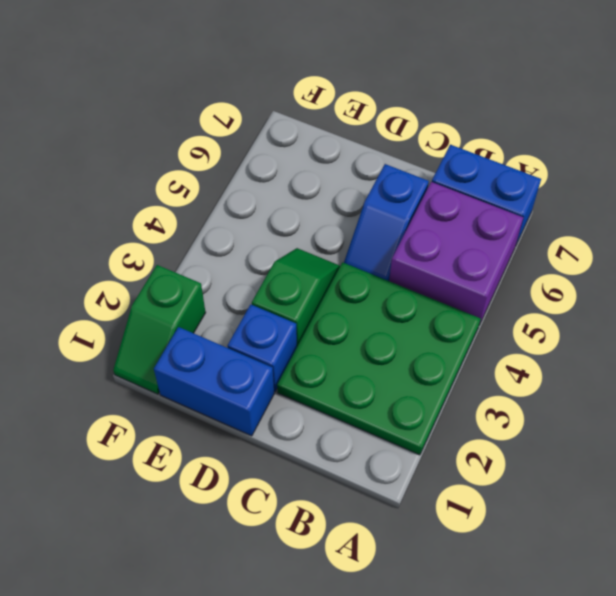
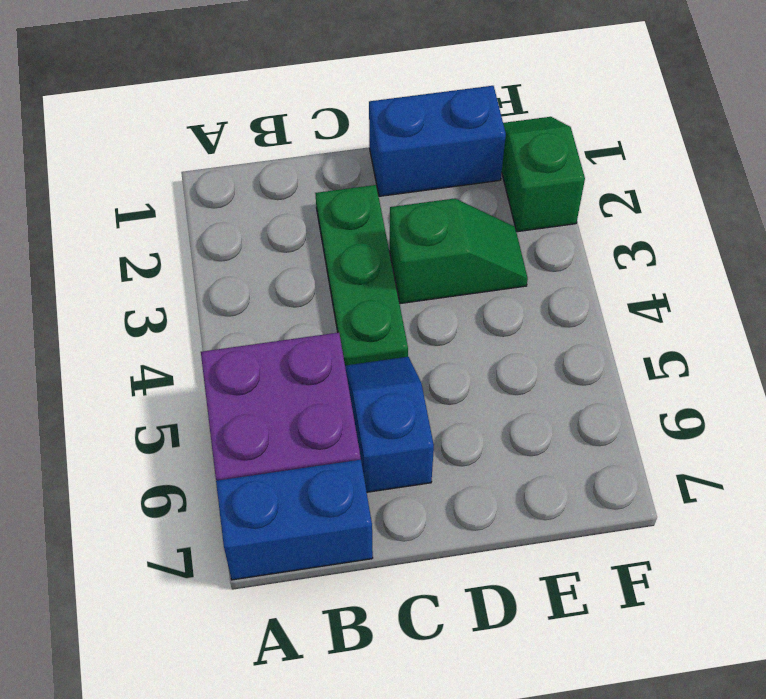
green plate A2:C4 level 1 -> green plate C2:C4 level 1
blue brick D2 level 1 -> none
green slope D3:D4 level 1 top 3 -> green slope D3:E3 level 1 top D

